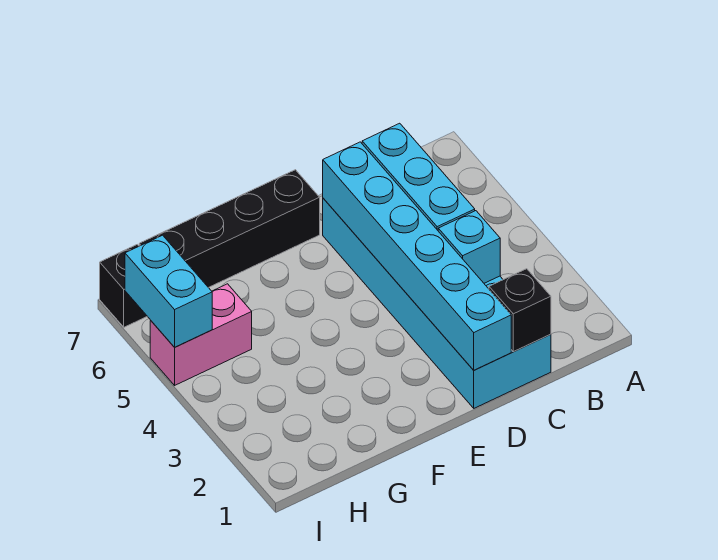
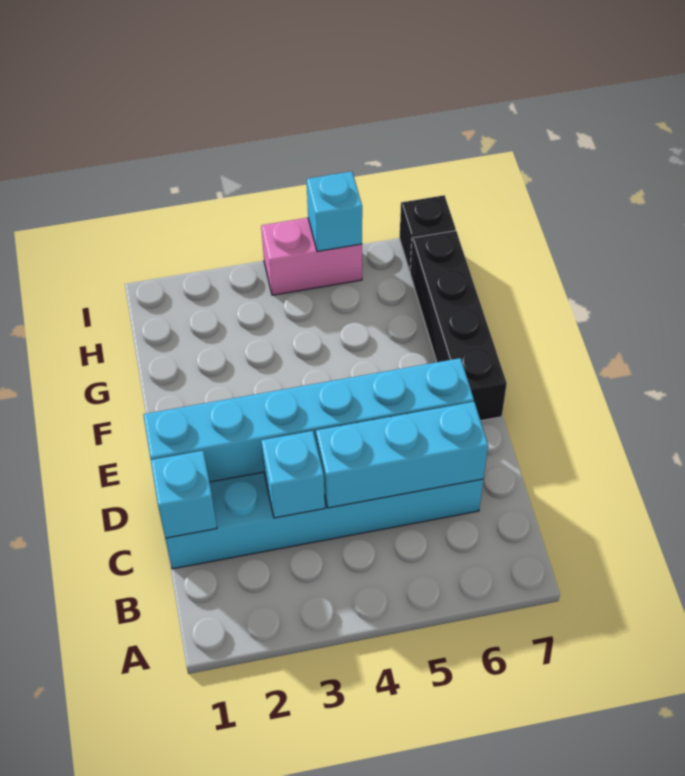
black brick C1 level 2 -> cyan brick C1 level 2
pink brick H5:I5 level 1 -> pink brick I4:I5 level 1
cyan brick I5:I6 level 2 -> cyan brick I5 level 2

